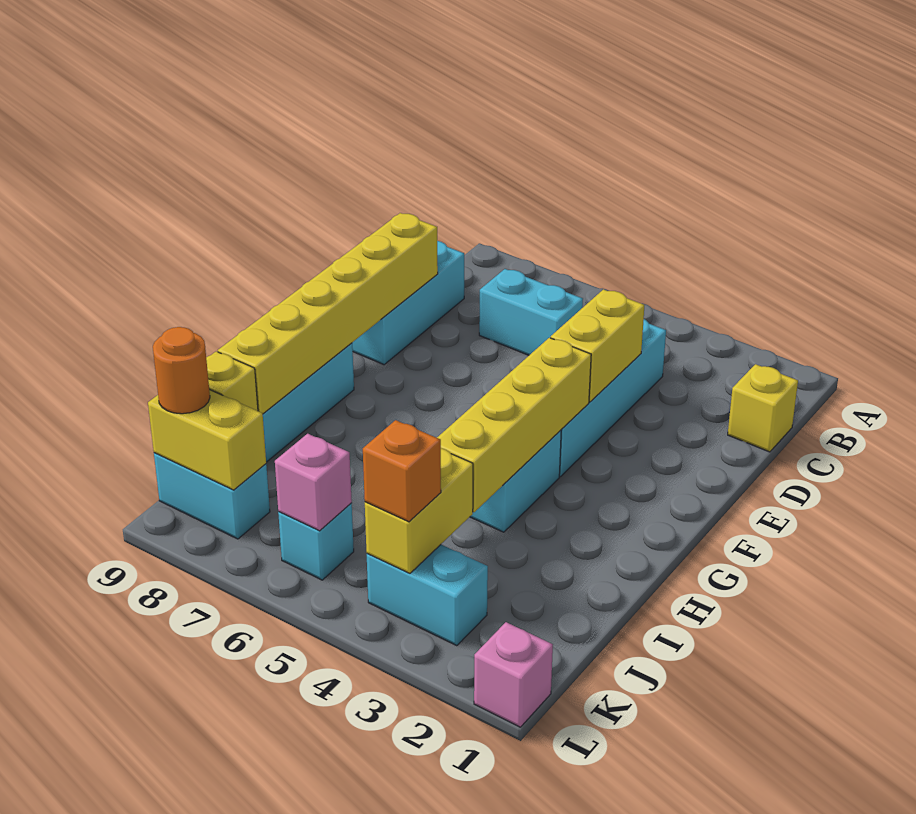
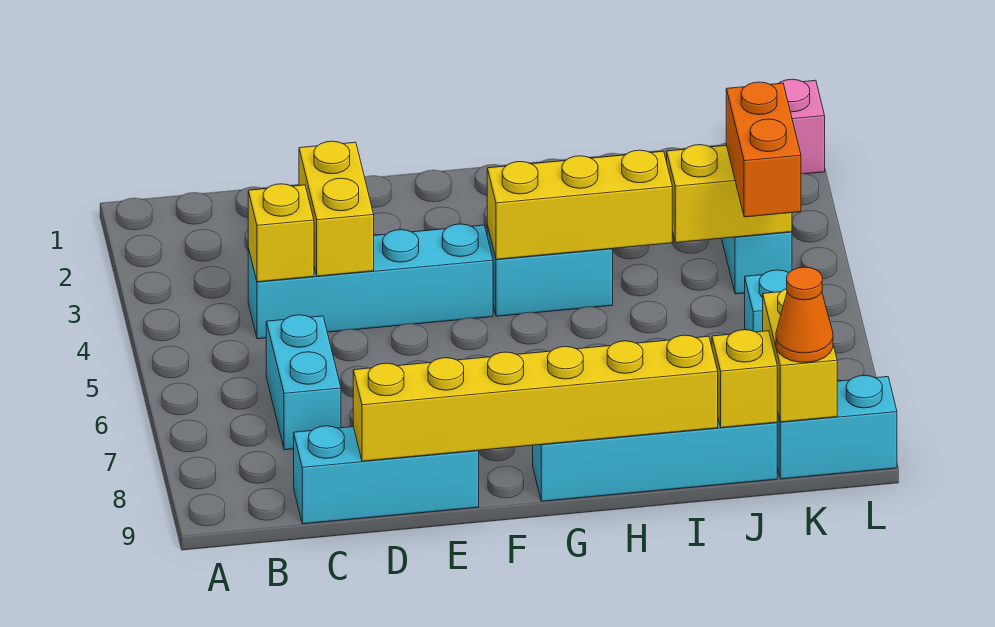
yellow brick C1 level 1 -> yellow brick C4 level 2
yellow brick D4:E4 level 2 -> yellow brick D3:D4 level 2
yellow brick F4:I4 level 2 -> yellow brick G4:I4 level 2
orange brick K4 level 3 -> orange brick K4:K5 level 3
pink brick K6 level 2 -> none
cyan brick K8:K9 level 1 -> cyan brick K9:L9 level 1
orange round brick K9 level 3 -> orange cone K9 level 3

